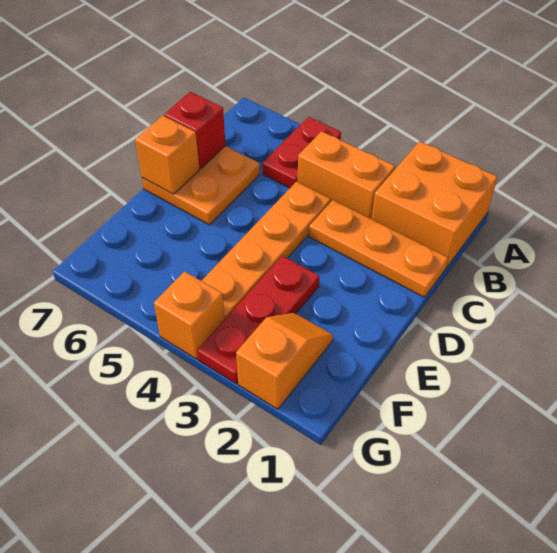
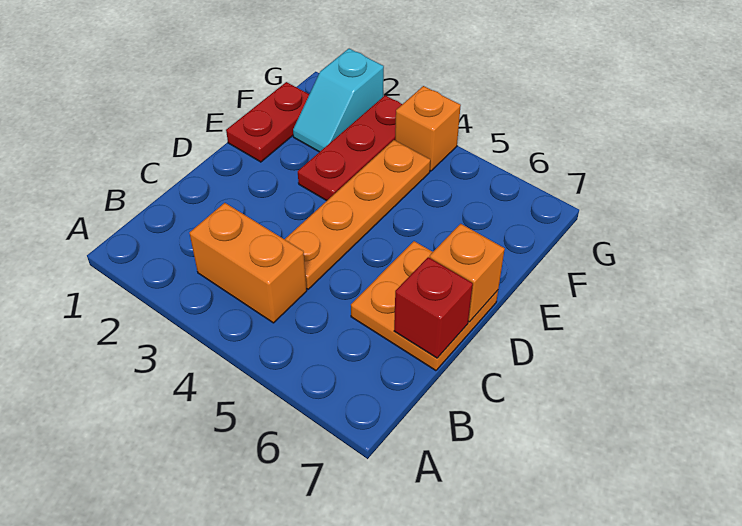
orange brick A1:B2 level 1 -> none
red plate A5:B5 level 1 -> red plate E1:F1 level 1
orange plate C1:C3 level 1 -> none
orange slope F2:G2 level 1 top G -> cyan slope F2:G2 level 1 top G

